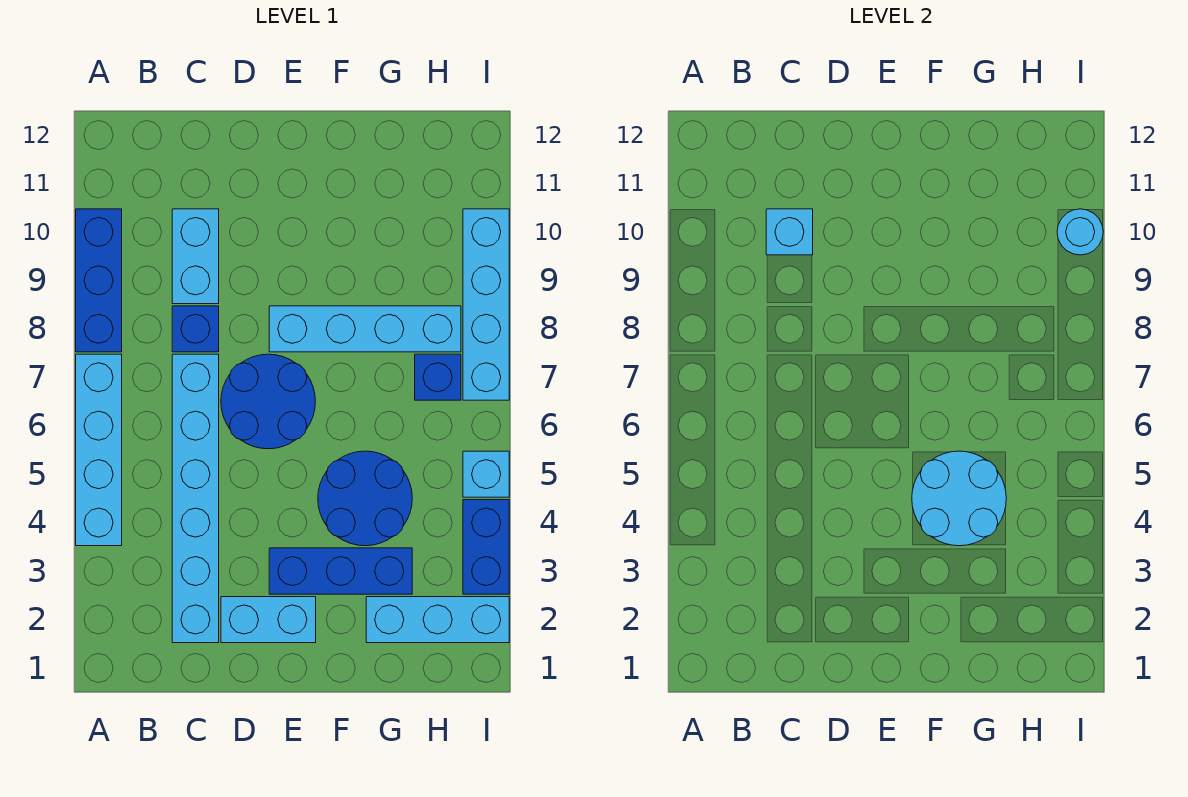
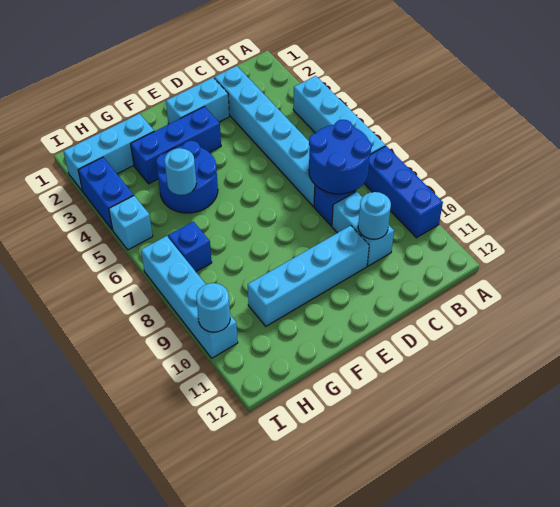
cyan brick C10 level 2 -> cyan round brick C10 level 2
blue round brick D6:E7 level 1 -> blue round brick B7:C8 level 2
cyan brick E8:H8 level 1 -> cyan brick D10:G10 level 1
cyan round brick F4:G5 level 2 -> cyan round brick G5 level 2

